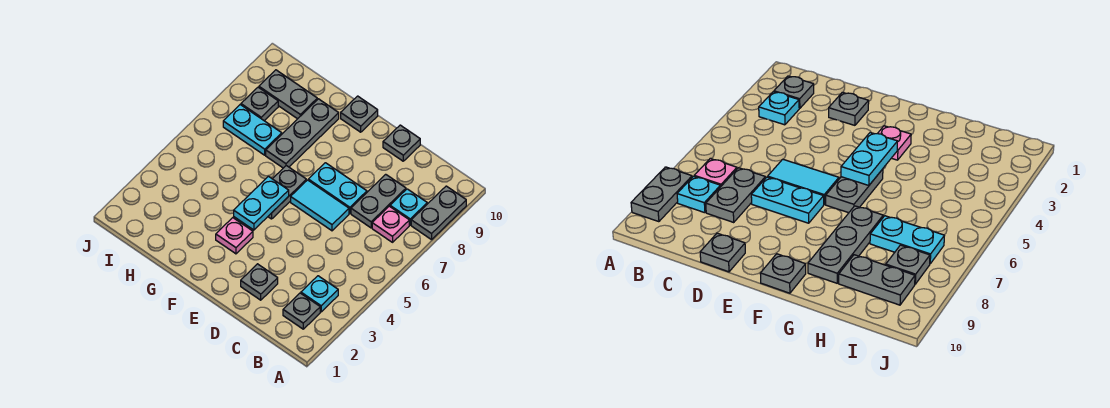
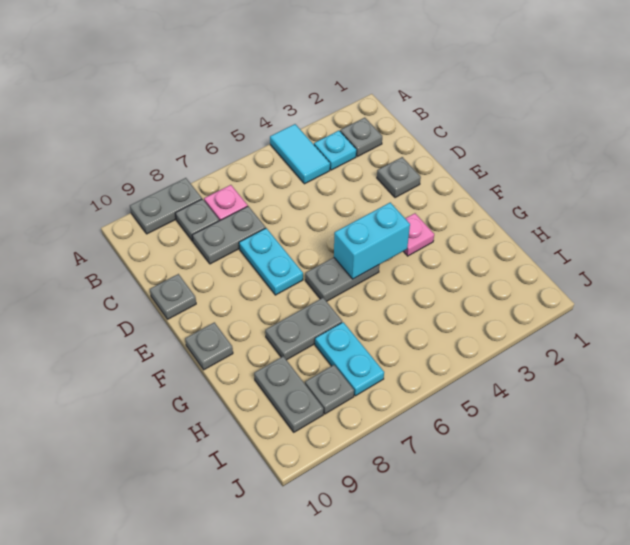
cyan plate B8 level 1 -> grey plate B8 level 1
cyan tile D6:E6 level 1 -> cyan tile A4:B4 level 1
cyan plate F4:F5 level 2 -> cyan brick F4:F5 level 2
grey plate G7:G9 level 1 -> grey plate G7:G8 level 1

